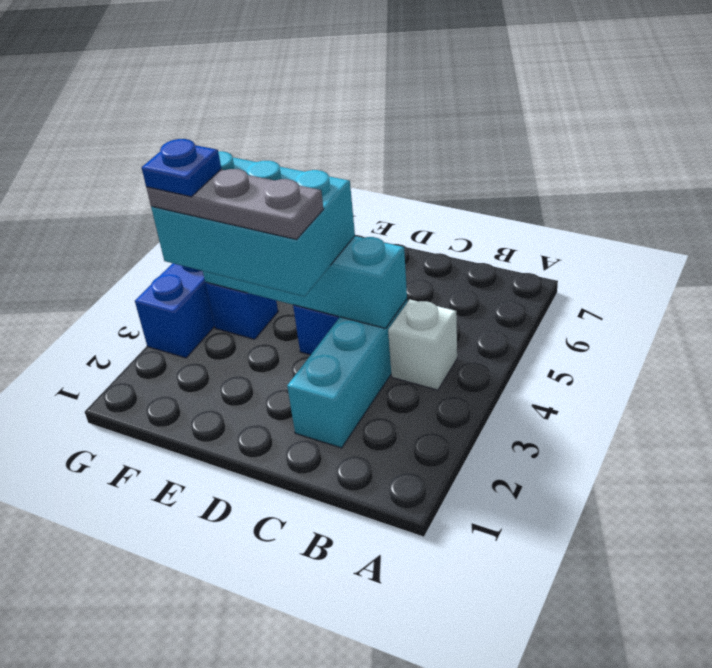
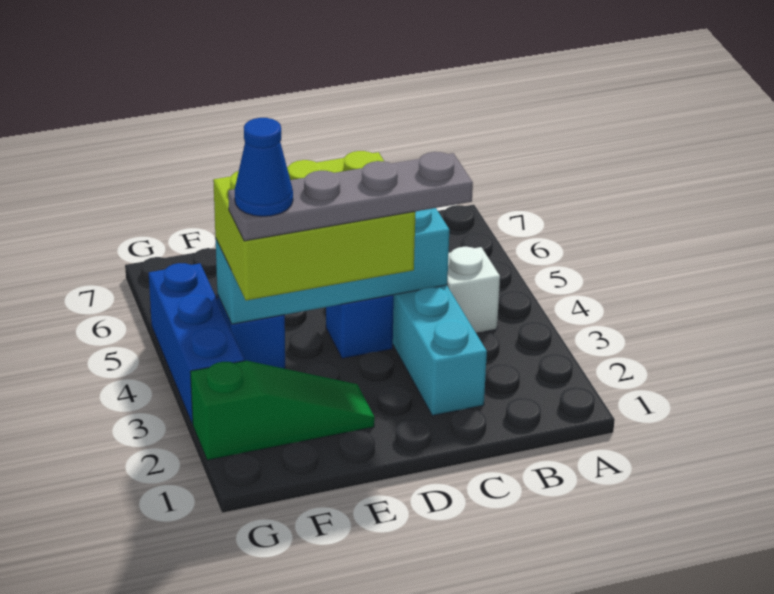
cyan brick D3:F4 level 3 -> lime brick D3:F4 level 3
grey plate D3:F3 level 4 -> grey plate C3:F3 level 4
none -> green slope E2:G2 level 1 top G
blue plate F3 level 5 -> blue cone F3 level 5

